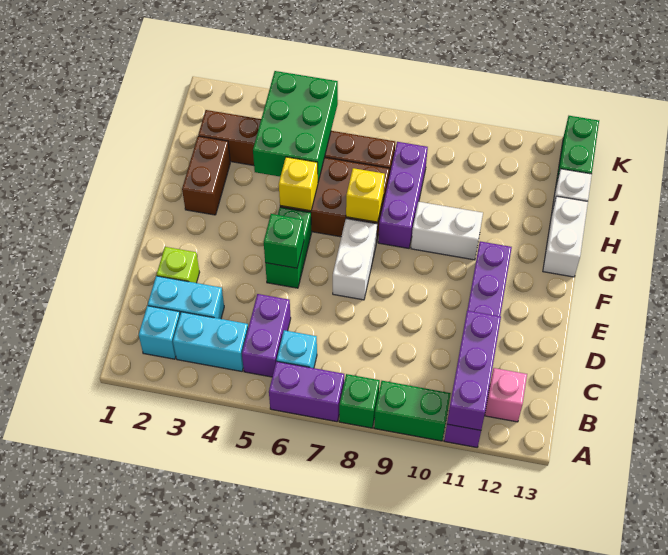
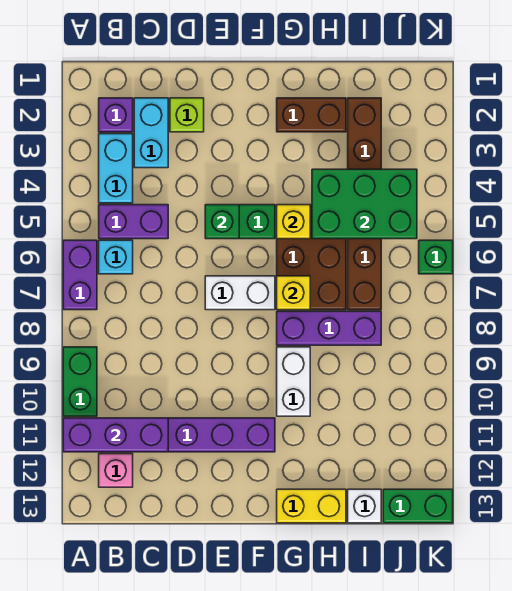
green brick A8 level 1 -> green brick K6 level 1
cyan brick B2 level 1 -> purple brick B2 level 1
white brick G13:H13 level 1 -> yellow brick G13:H13 level 1

